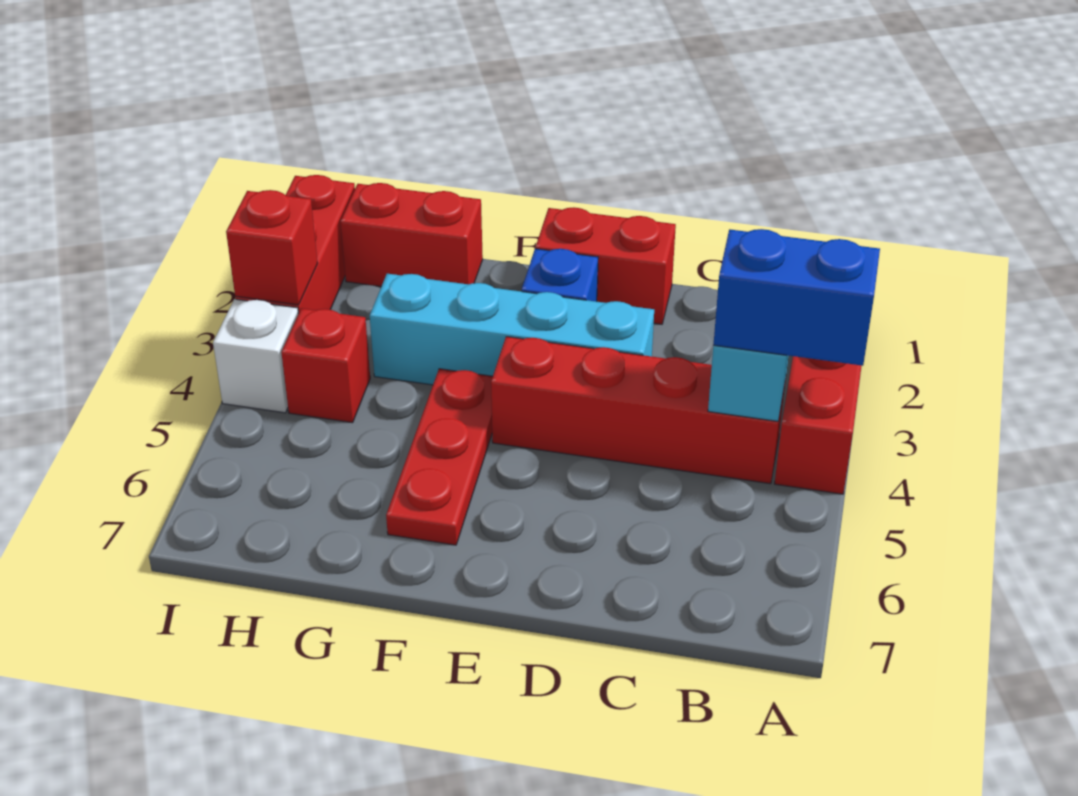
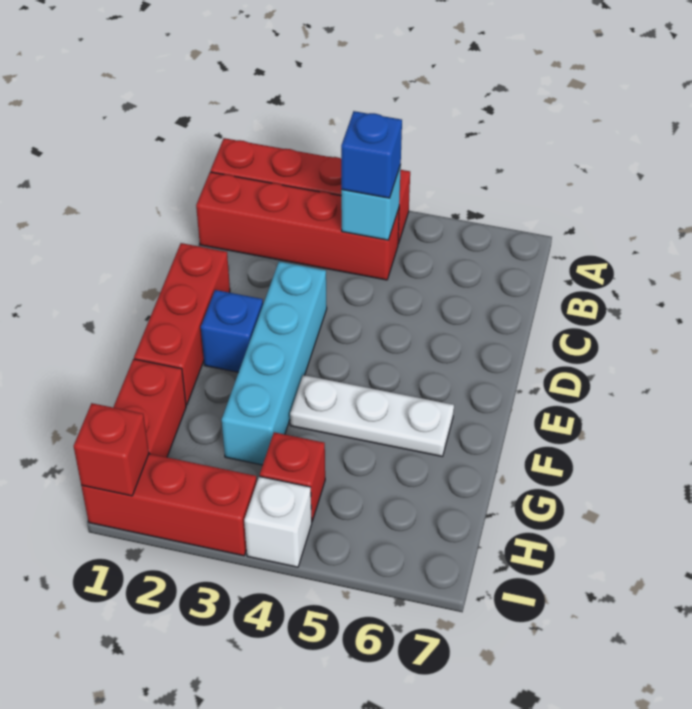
blue brick A4:B4 level 3 -> blue brick B4 level 3
red brick B4:E4 level 1 -> red brick B1:B4 level 1
red brick D1:E1 level 1 -> red brick D1:F1 level 1
red plate F4:F6 level 1 -> white plate F4:F6 level 1
red brick I3 level 2 -> red brick I1 level 2

